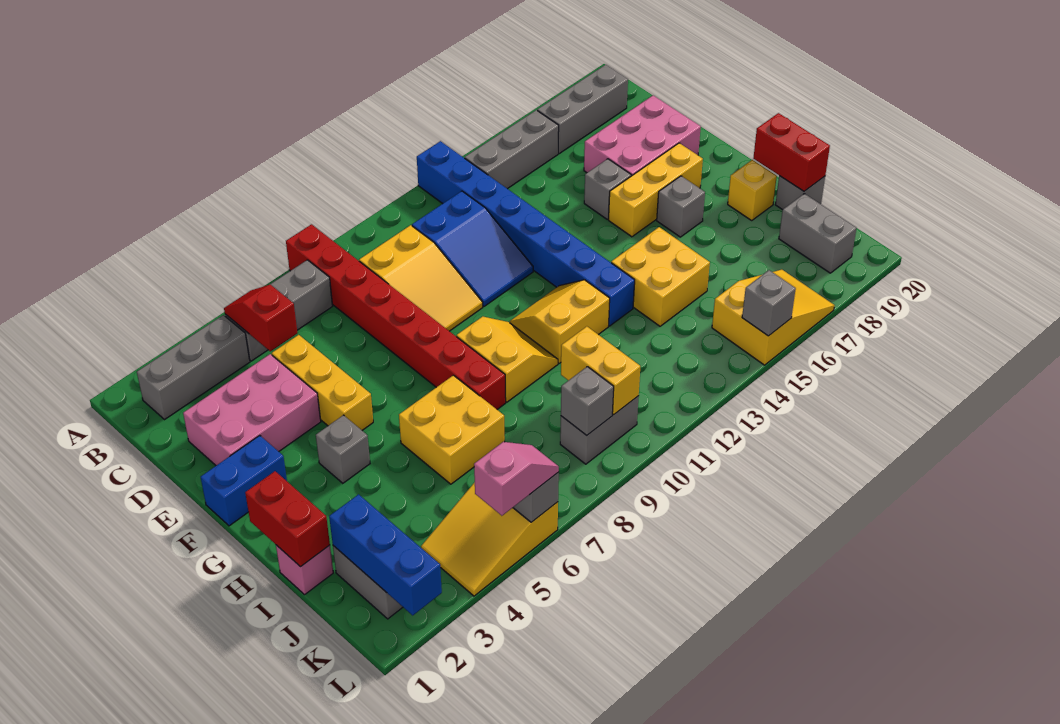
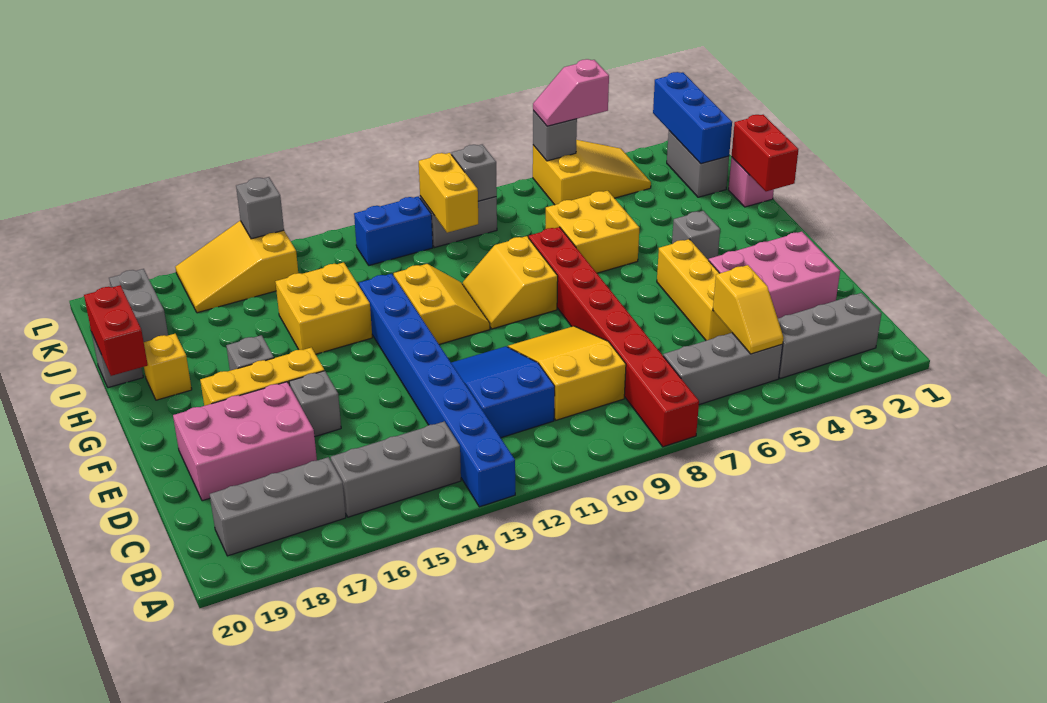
red slope B5:C5 level 2 top C -> yellow slope B5:C5 level 2 top C
blue brick F1:F2 level 1 -> blue brick K11:K12 level 1
yellow slope G11:H12 level 1 top H -> yellow slope G11:H12 level 1 top 12

